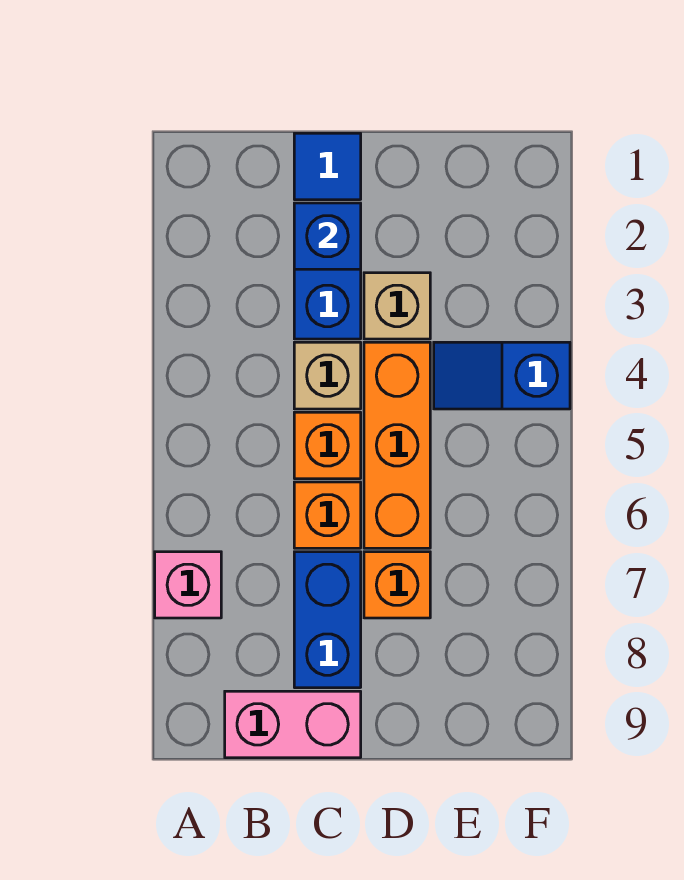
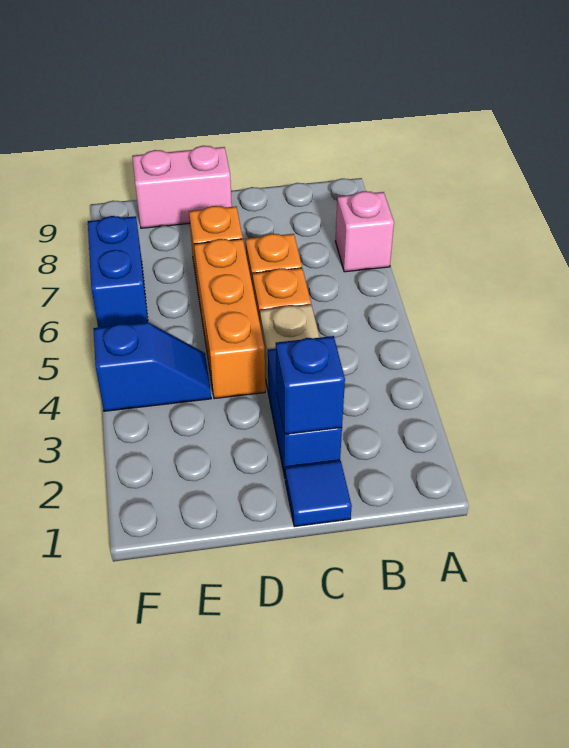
pink brick B9:C9 level 1 -> pink brick D9:E9 level 1
blue brick C7:C8 level 1 -> blue brick F6:F7 level 1
tan brick D3 level 1 -> none

